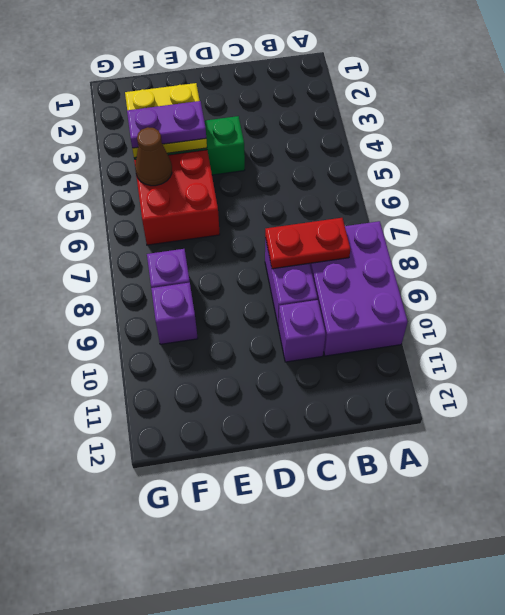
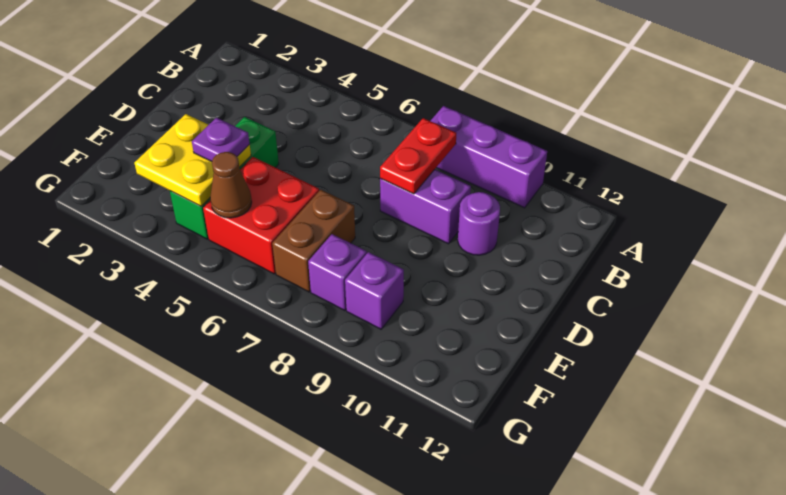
purple brick A8:B10 level 1 -> purple brick A8:A10 level 1
purple brick C10 level 1 -> purple round brick C10 level 1
purple plate E4:F4 level 3 -> purple plate E4 level 3
none -> brown brick E7:F7 level 1

